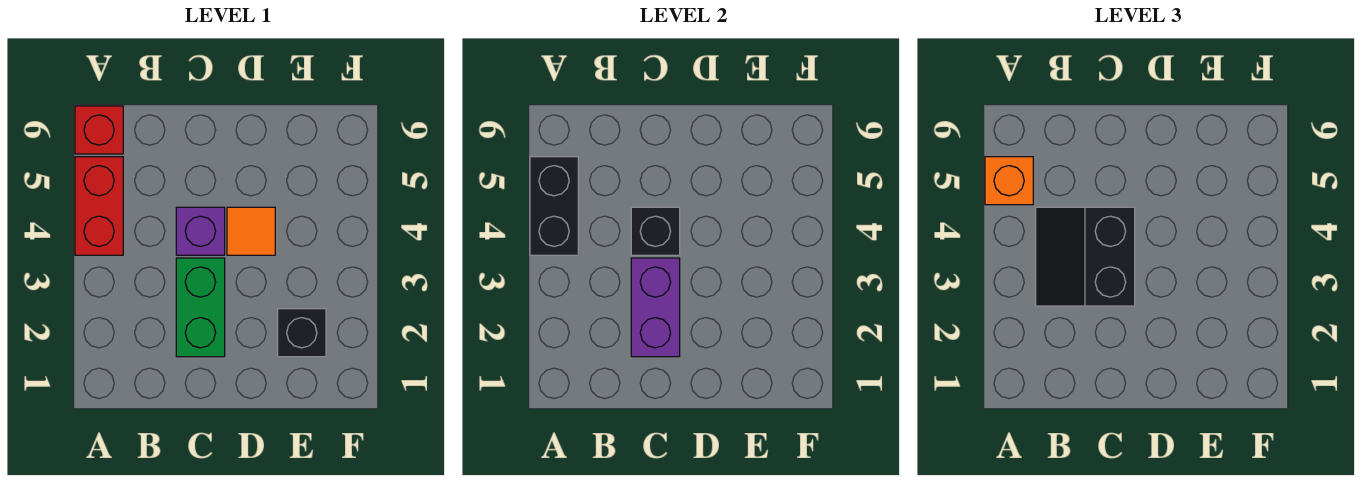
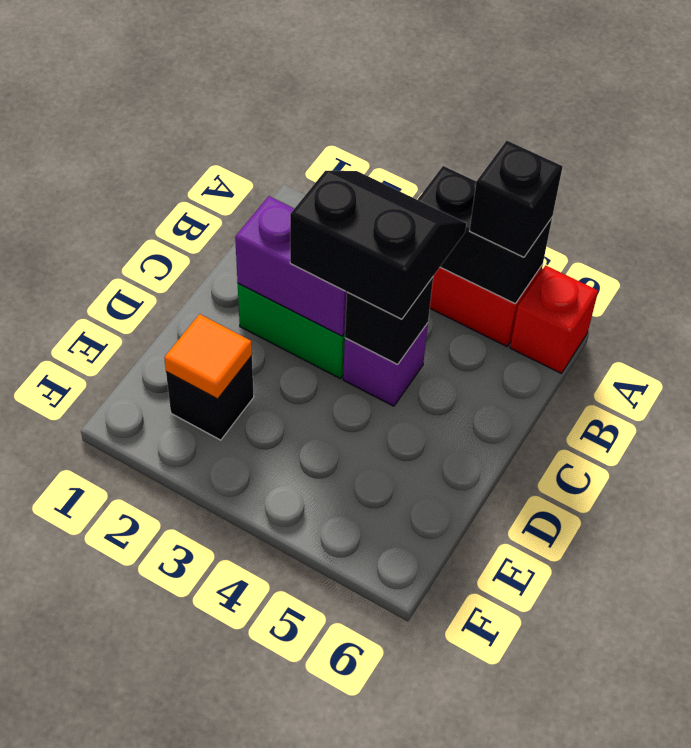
orange brick A5 level 3 -> black brick A5 level 3
orange tile D4 level 1 -> orange tile E2 level 2

